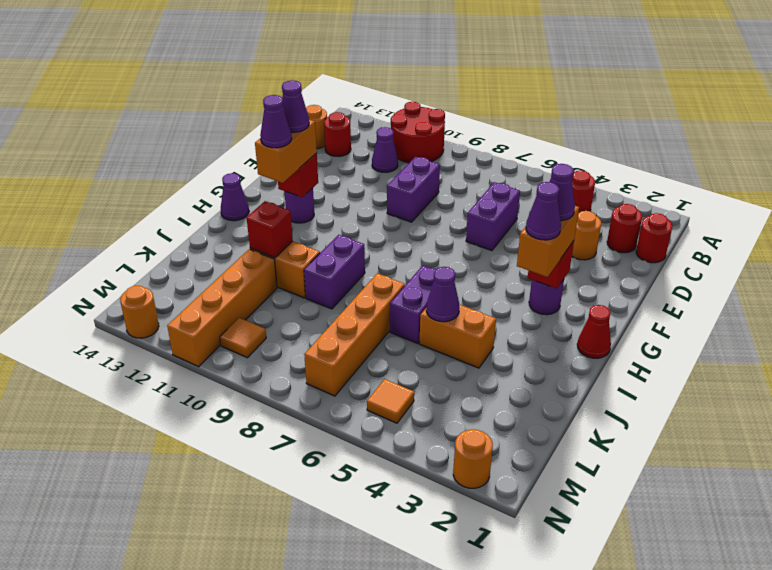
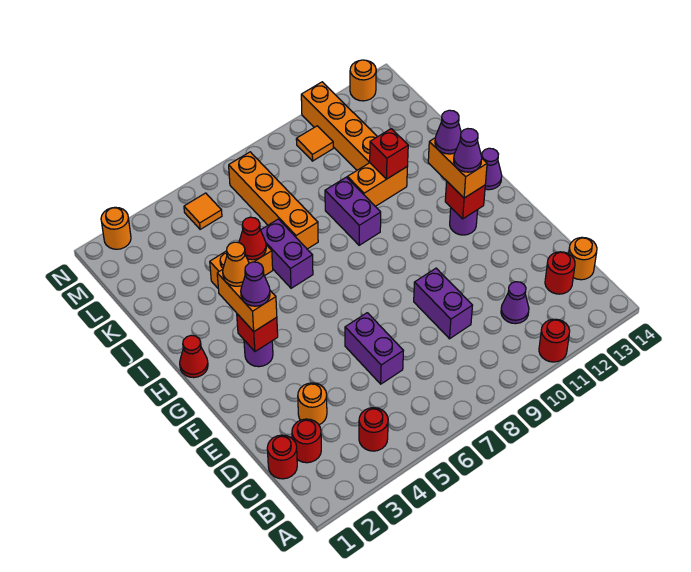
red round brick A10:B11 level 1 -> red round brick A11 level 1
purple cone H3 level 4 -> orange cone H3 level 4
purple cone J5 level 2 -> red cone J5 level 2

